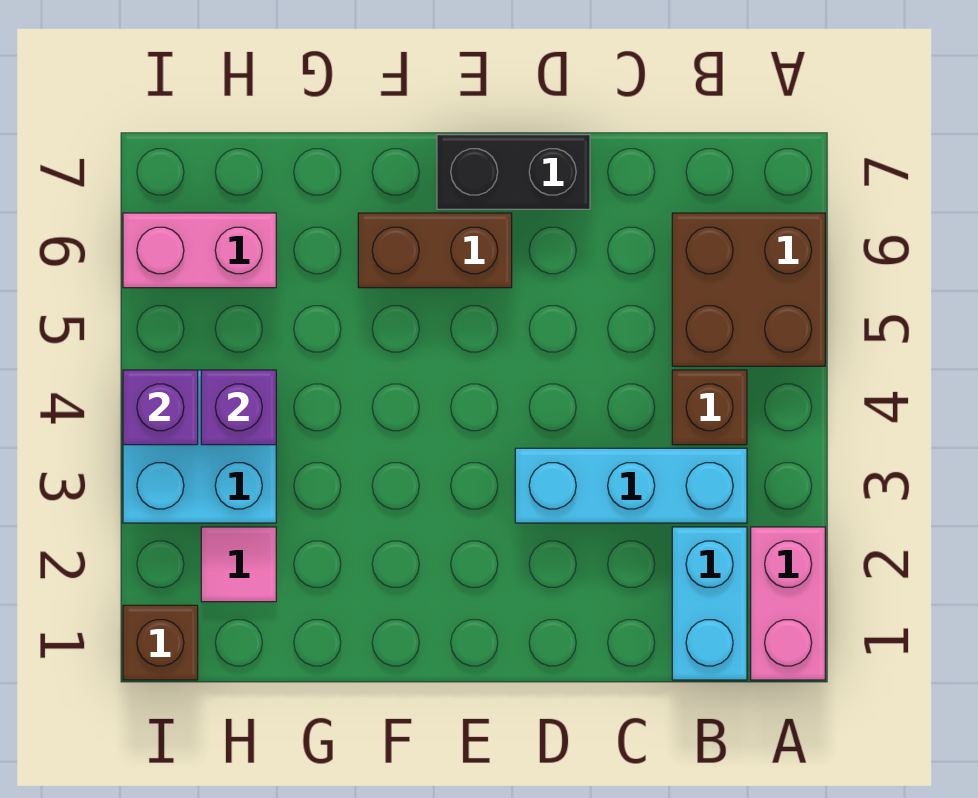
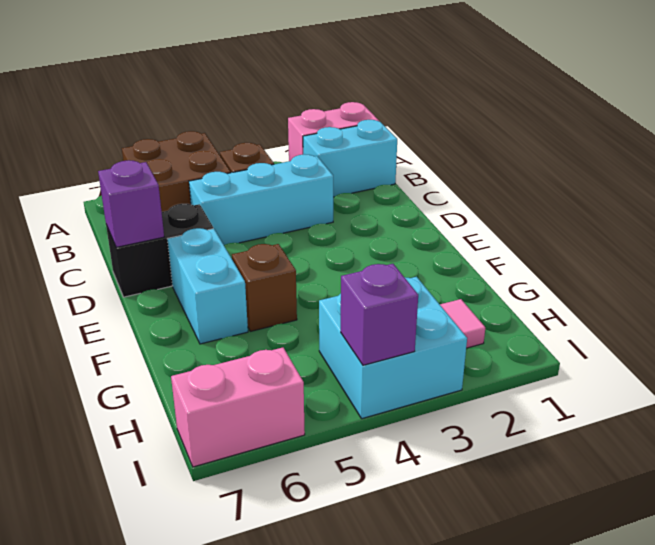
cyan brick B3:D3 level 1 -> cyan brick C3:C5 level 1
black brick D7:E7 level 1 -> black brick D6:D7 level 1
brown brick E6:F6 level 1 -> cyan brick E6:F6 level 1
purple brick H4 level 2 -> purple brick D7 level 2
pink brick H6:I6 level 1 -> pink brick I6:I7 level 1
brown brick I1 level 1 -> brown brick F5 level 1

